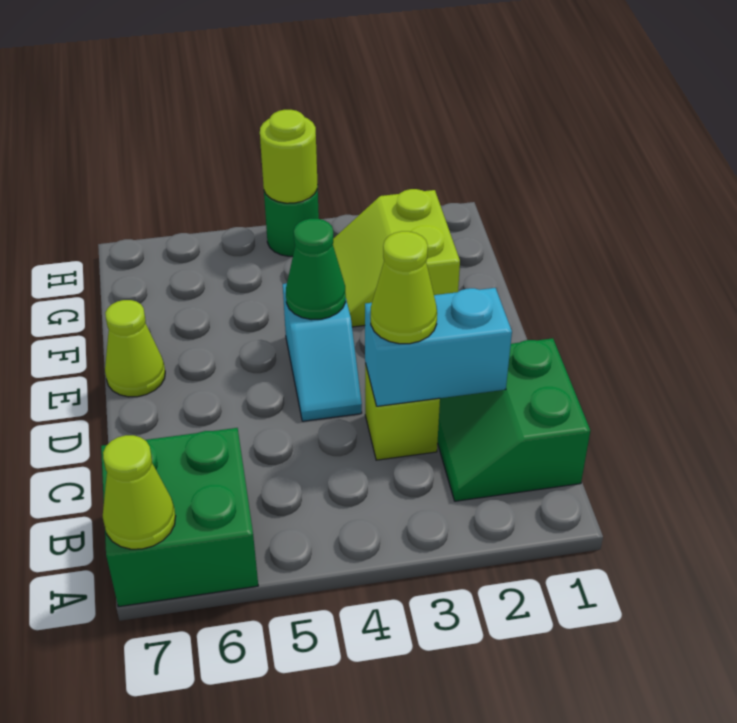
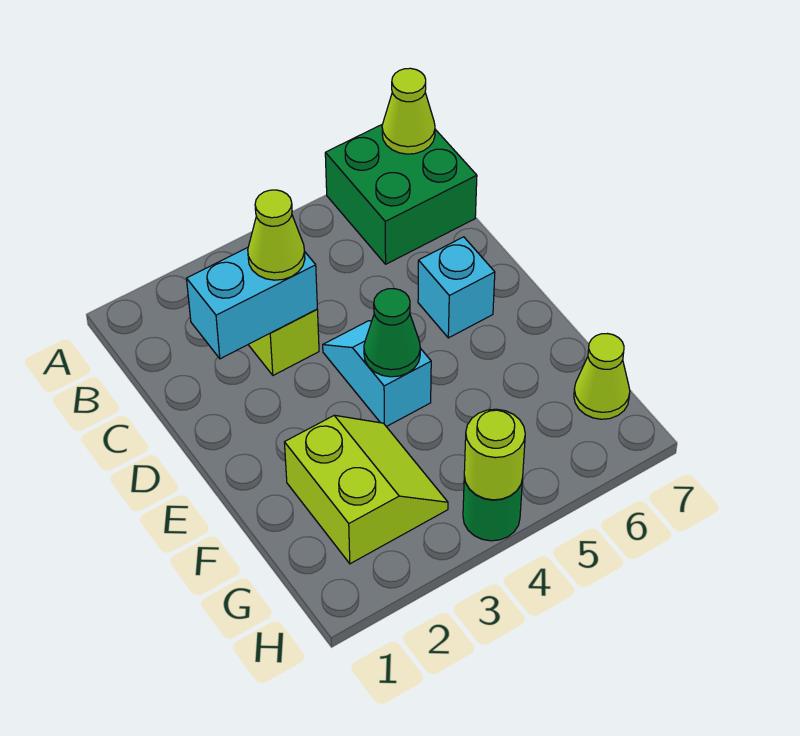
green slope B1:C2 level 1 top 1 -> none
none -> cyan brick D6 level 1
lime cone E7 level 1 -> lime cone G7 level 1

